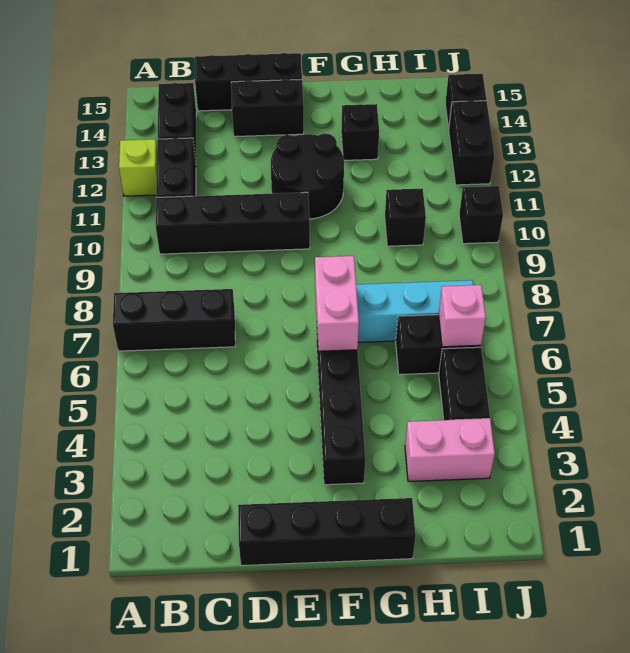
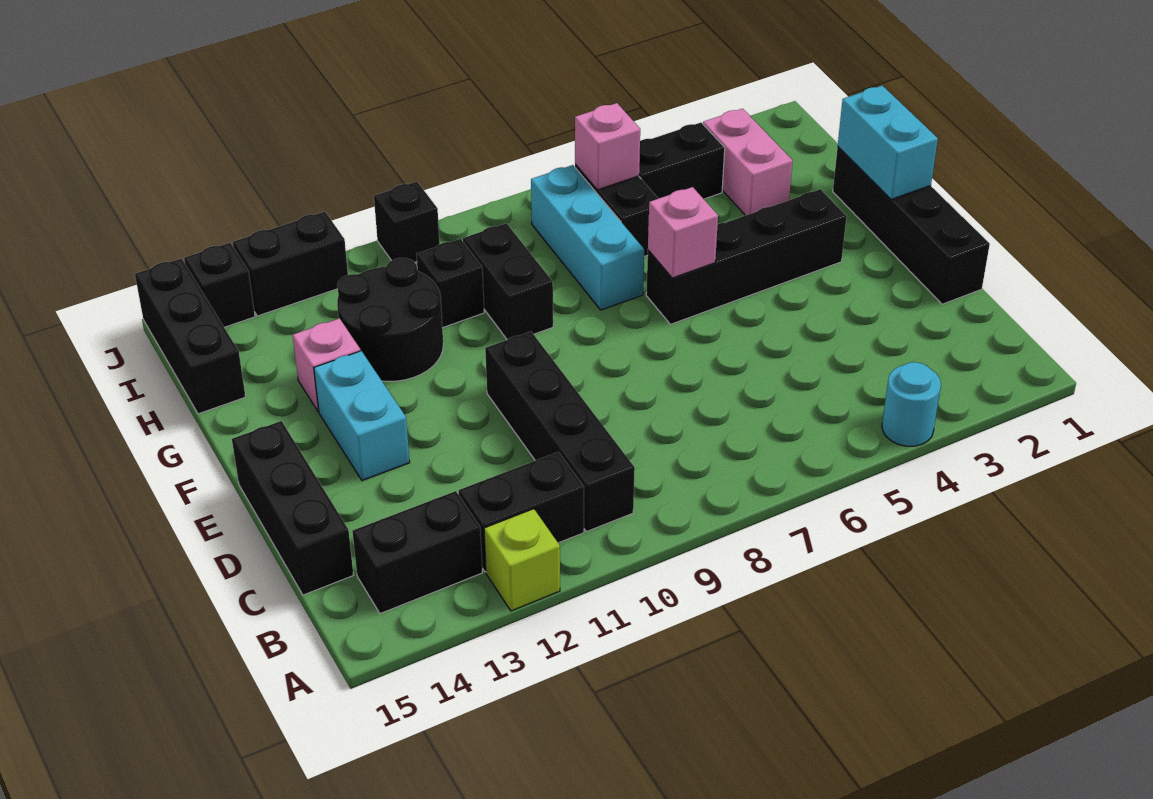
none -> cyan round brick A4 level 1
black brick A7:C7 level 1 -> black brick H15:J15 level 1
black brick D14:E14 level 1 -> black brick G9:H9 level 1
black round brick E11:F12 level 1 -> black round brick G11:H12 level 1
none -> cyan brick E13:F13 level 1
none -> cyan brick F1:G1 level 2
pink brick F6:F7 level 2 -> pink brick F6 level 2
black brick G13 level 1 -> pink brick G13 level 1

